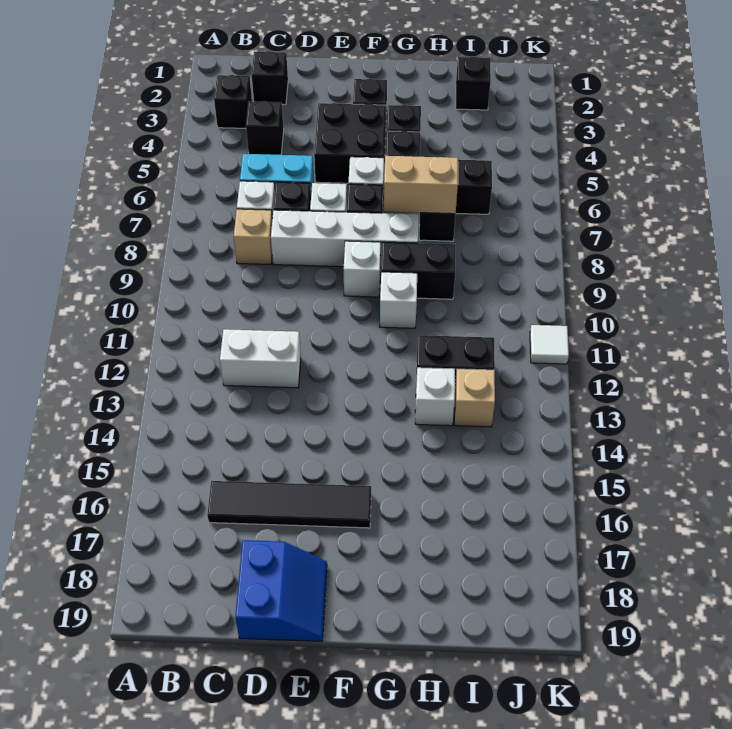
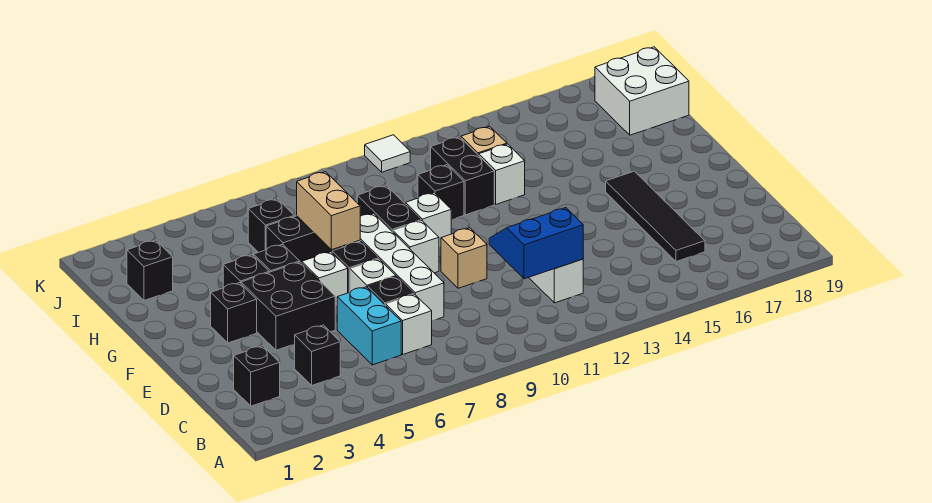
black brick B3 level 1 -> black brick H11 level 1
tan brick C8 level 1 -> tan brick E10 level 1
blue slope D18:E19 level 1 top D -> blue slope C11:D12 level 2 top C
none -> white brick I18:J19 level 1

